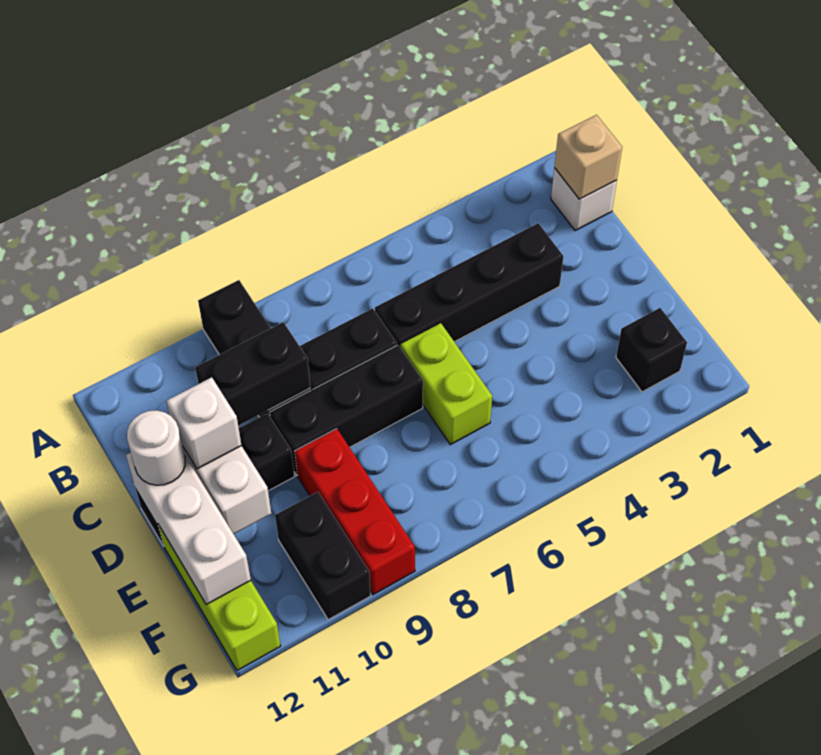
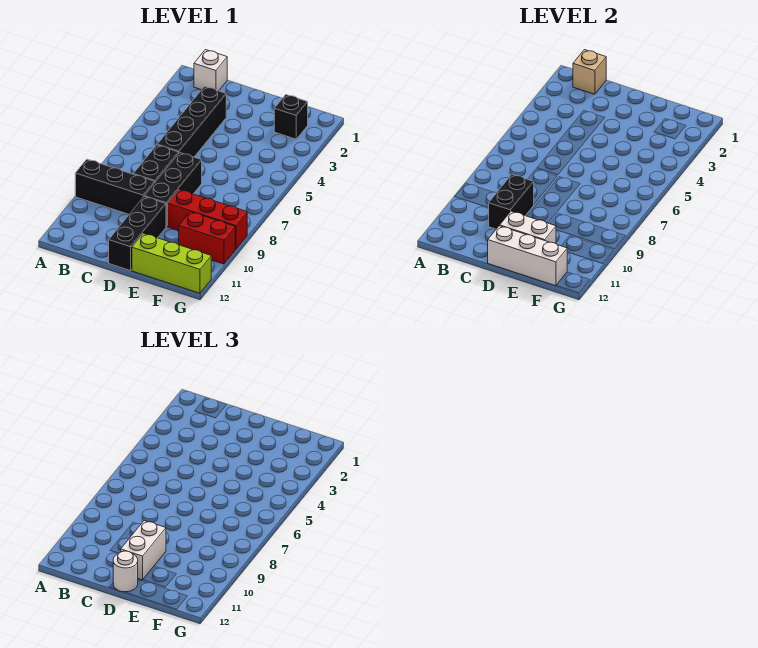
lime brick D6:E6 level 1 -> none
white brick D11 level 3 -> white brick D10:D11 level 3
black brick F10:G10 level 1 -> red brick F10:G10 level 1

